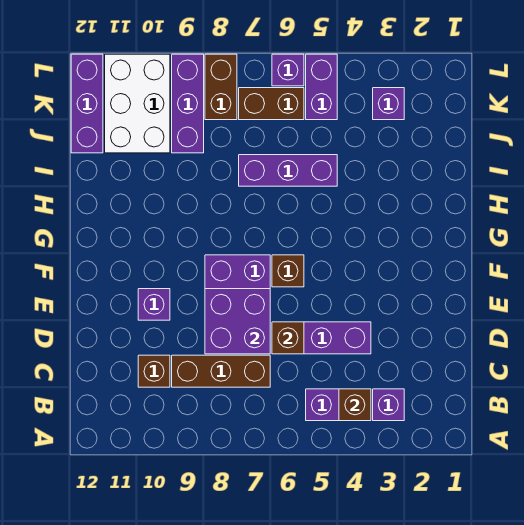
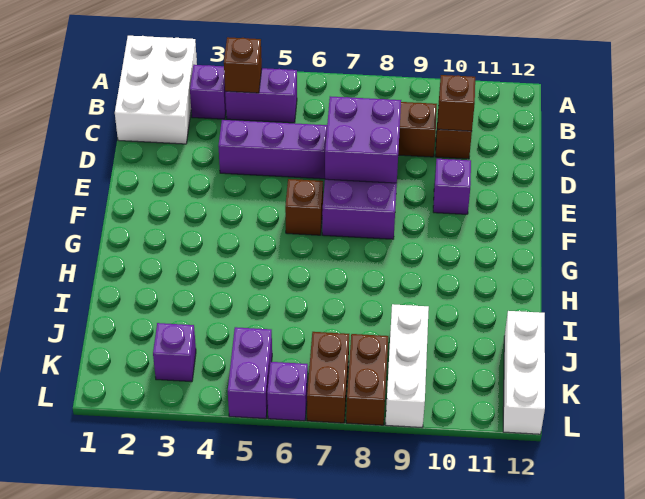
brown brick D6 level 2 -> brown brick C10 level 2
purple brick I5:I7 level 1 -> none
purple brick J9:L9 level 1 -> white brick J9:L9 level 1
white brick J10:L11 level 1 -> white brick A1:C2 level 1
purple brick J12:L12 level 1 -> white brick J12:L12 level 1
brown brick K6:K7 level 1 -> brown brick K7:L7 level 1

